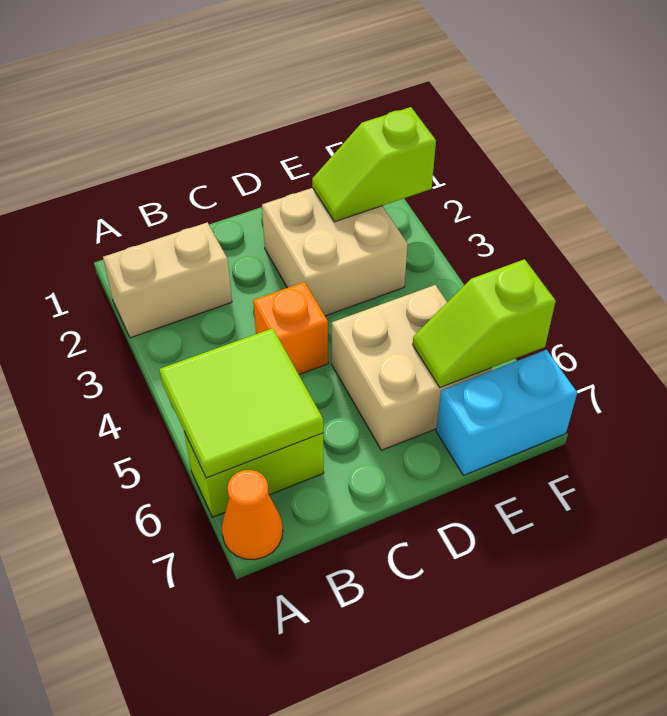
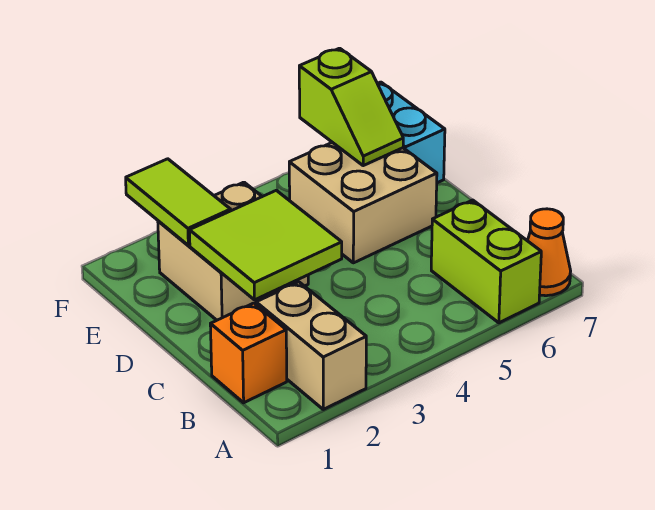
lime tile A5:B6 level 2 -> lime tile C2:D3 level 2
orange brick C4 level 1 -> orange brick B1 level 1
lime slope E2:F2 level 2 top F -> lime tile E2:F2 level 2

